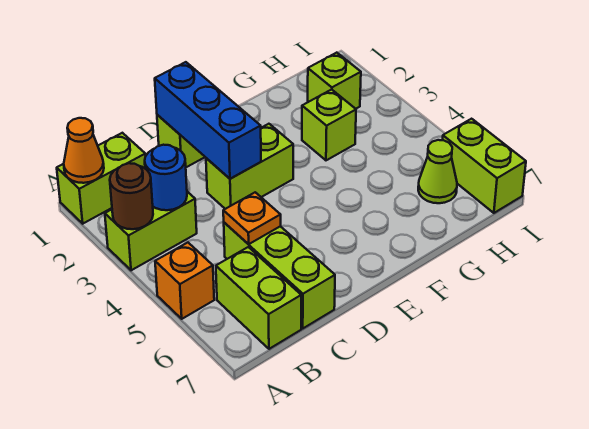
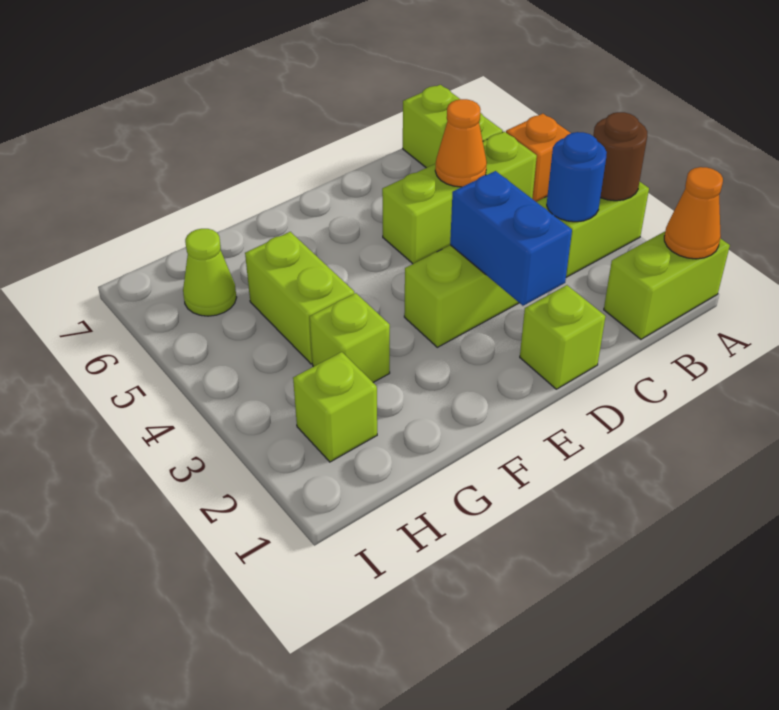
lime brick C5:C7 level 1 -> lime brick B5:D5 level 1
orange plate C5 level 2 -> orange cone C5 level 2
blue brick D1:D3 level 2 -> blue brick D2:D3 level 2
lime brick I6:I7 level 1 -> lime brick G4:G5 level 1

